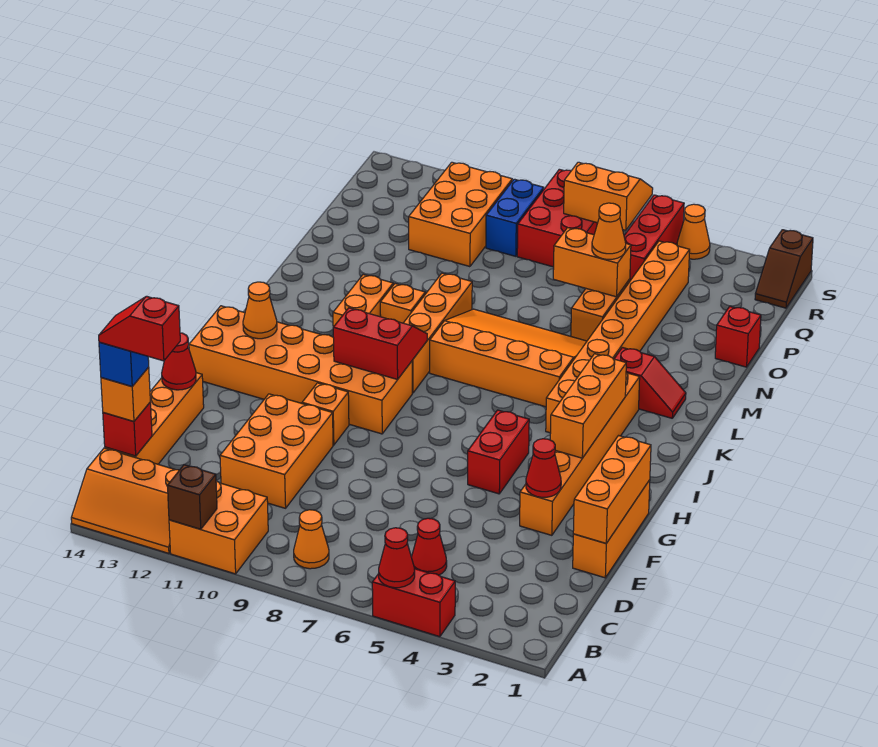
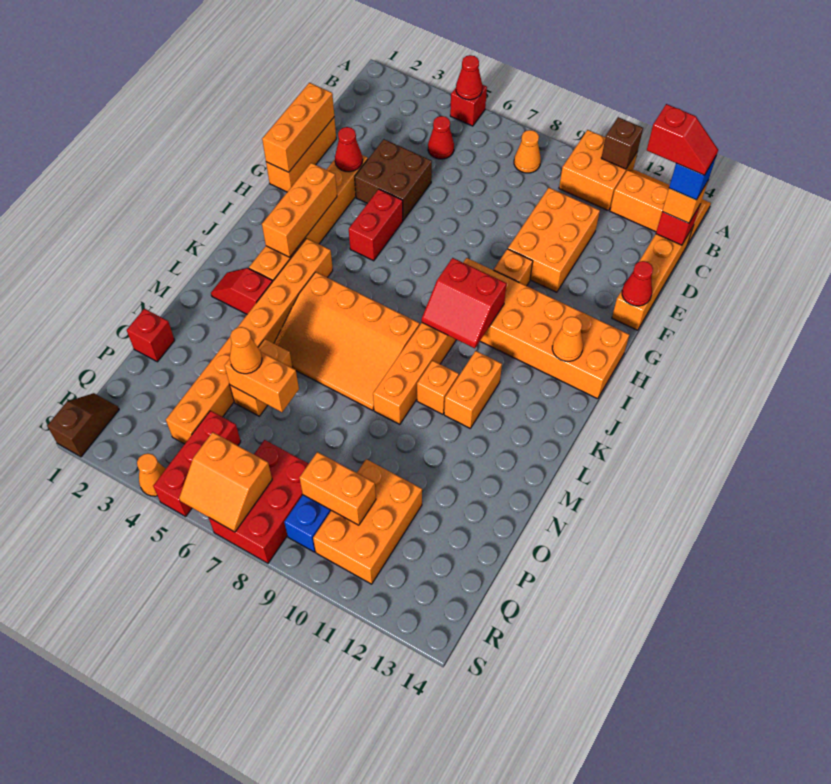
red brick A4:A5 level 1 -> red brick A5 level 1
none -> brown brick E4:F5 level 1
none -> orange brick Q9:Q10 level 2

